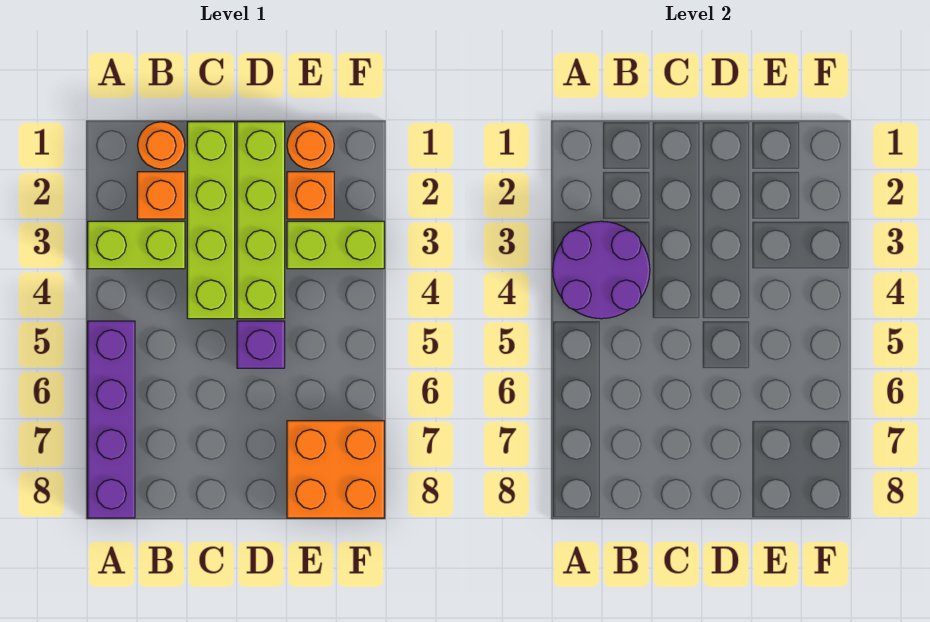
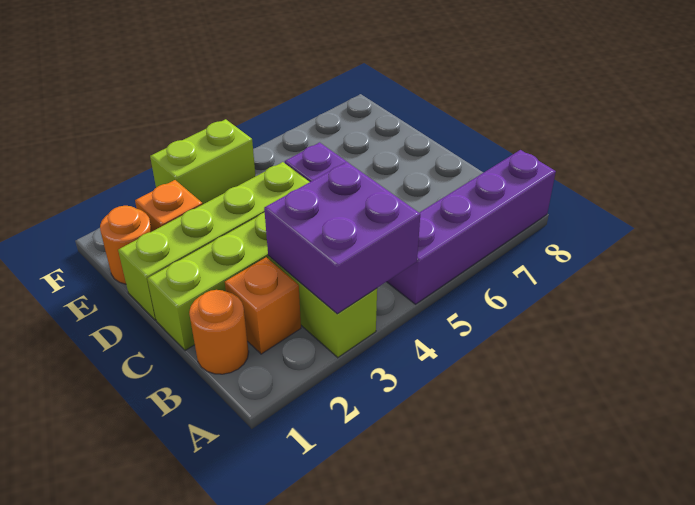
purple round brick A3:B4 level 2 -> purple brick A3:B4 level 2
lime brick E3:F3 level 1 -> lime brick F3:F4 level 1
orange brick E7:F8 level 1 -> none

